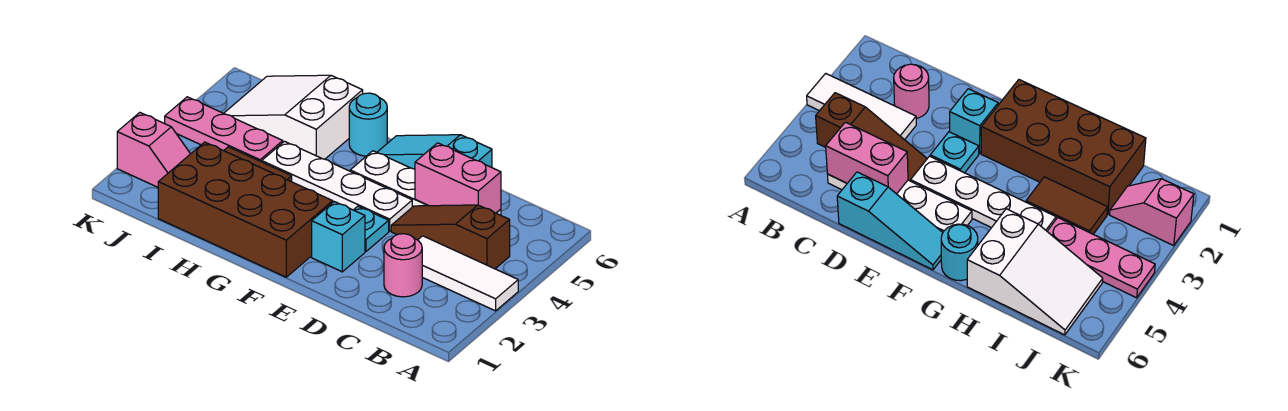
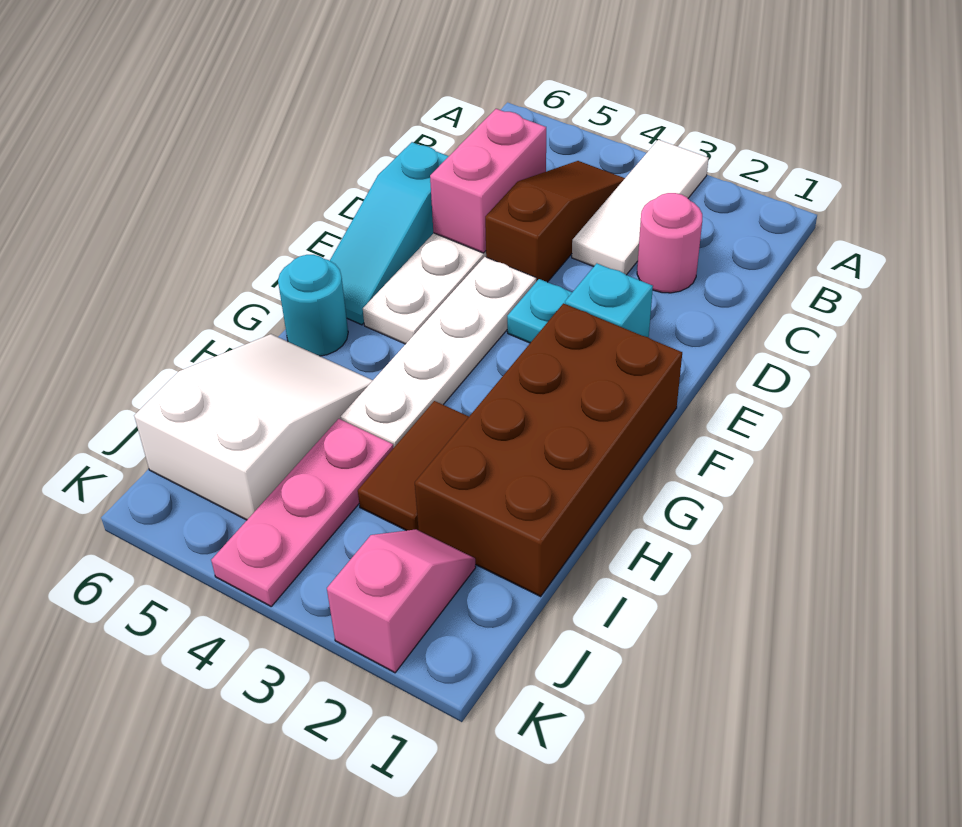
brown slope B4:D4 level 1 top B -> brown slope B4:D4 level 1 top D
white slope H5:J6 level 1 top H -> white slope H5:J6 level 1 top J

